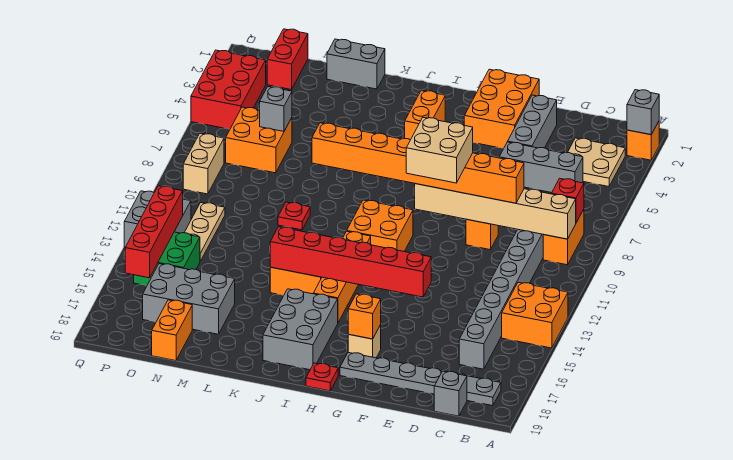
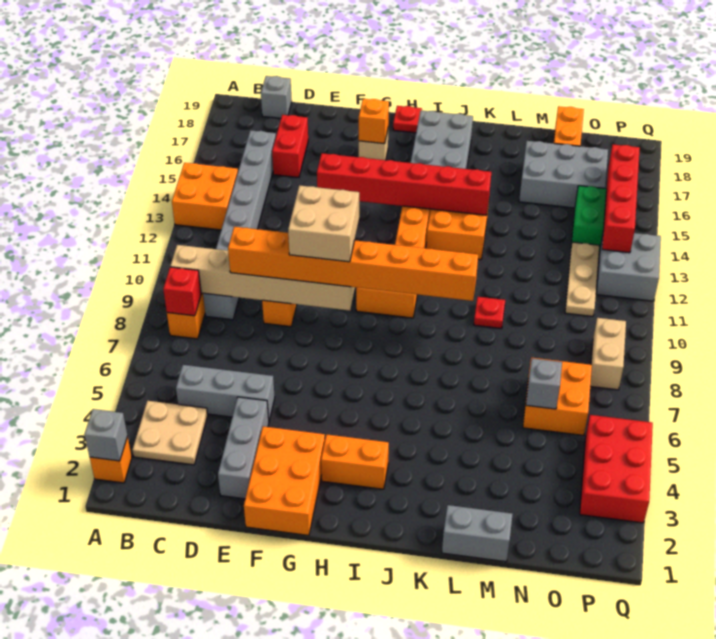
grey plate B18:G18 level 1 -> none
orange brick I3:I4 level 1 -> orange brick H3:I3 level 1
red brick O1:O2 level 1 -> red brick D16:D17 level 1

